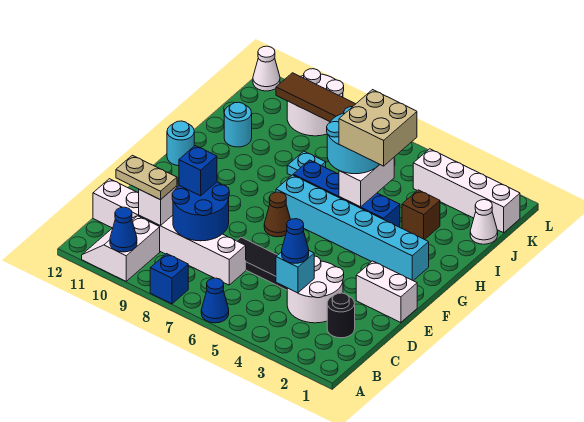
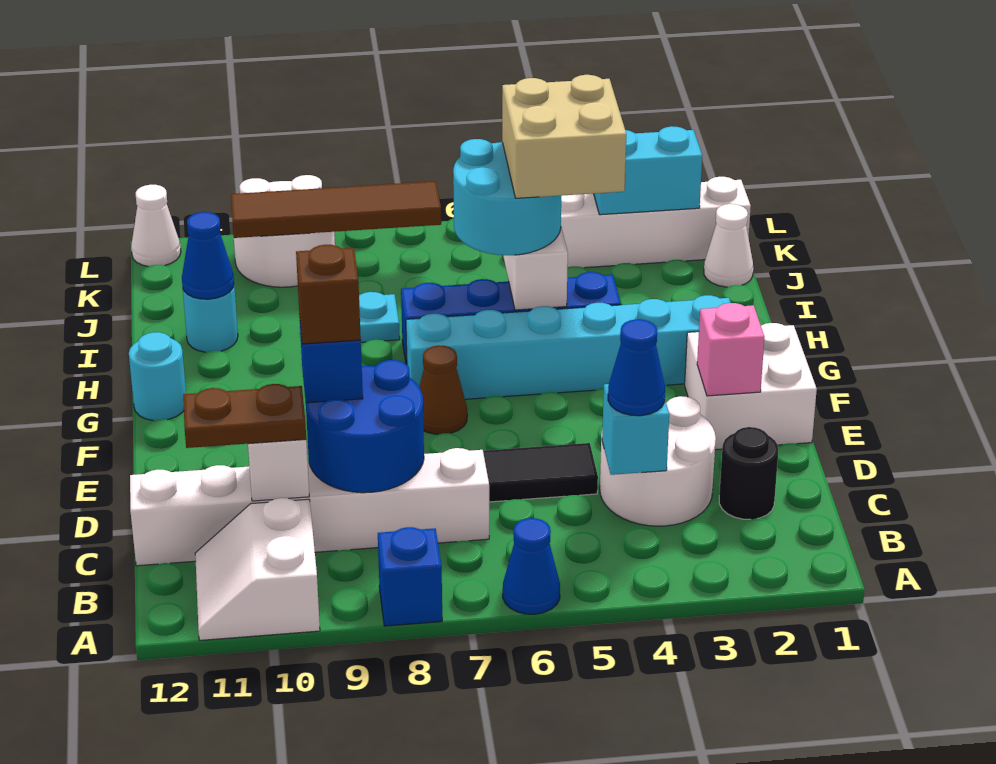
blue cone A10 level 2 -> blue cone I11 level 2
tan plate C10:C11 level 3 -> brown plate C10:C11 level 3
white brick E1:E2 level 1 -> white brick E1:F2 level 1
none -> pink brick E2 level 2
brown brick I3 level 1 -> brown brick D9 level 4
none -> cyan brick K2:K3 level 2

